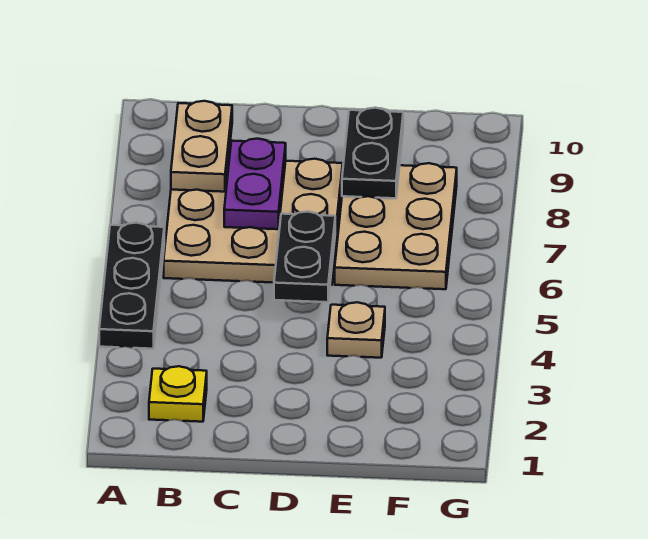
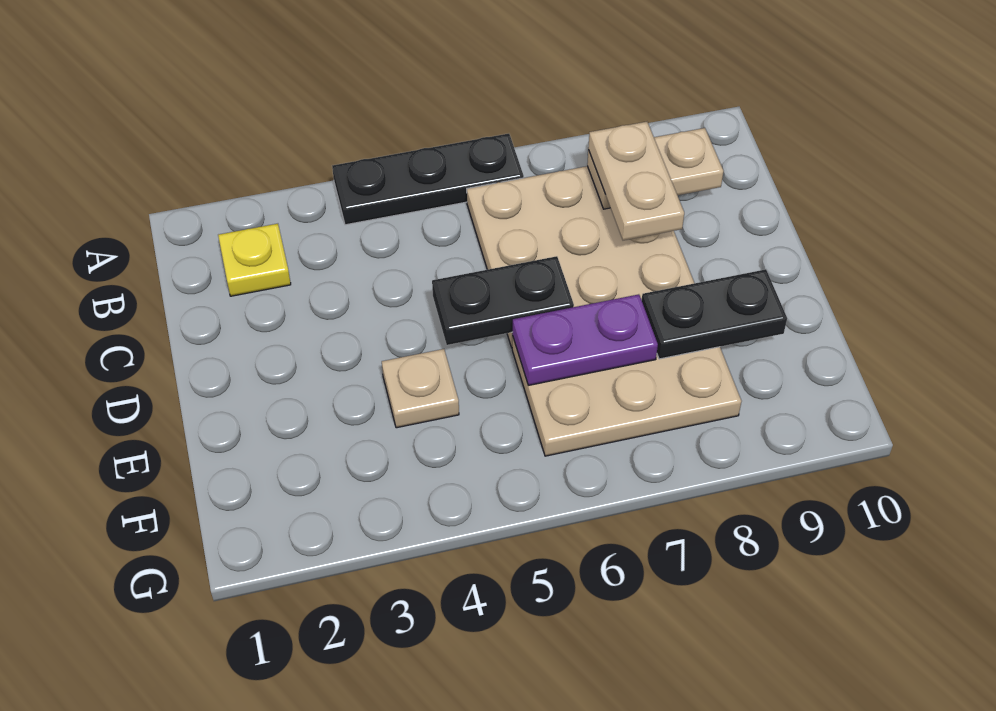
none -> tan plate B8:C8 level 3
purple plate C7:C8 level 2 -> purple plate E6:E7 level 2

